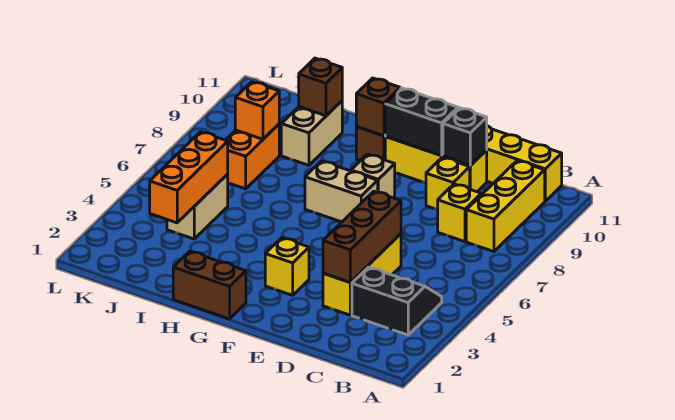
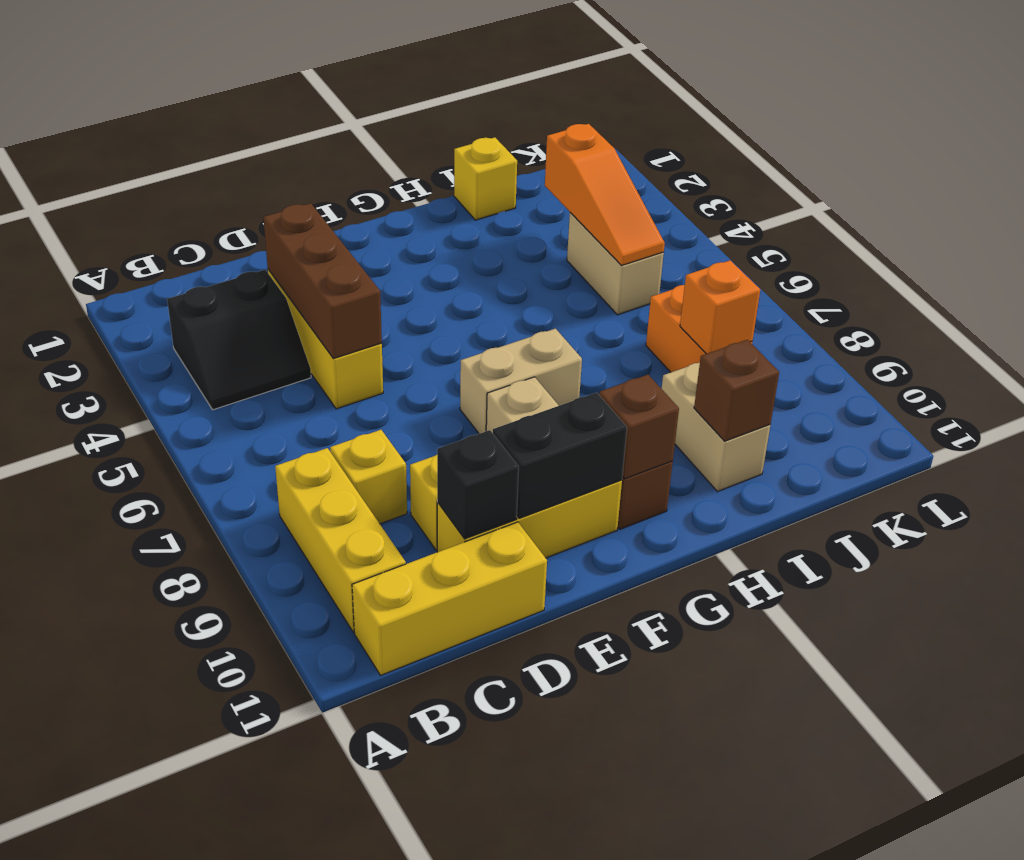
yellow brick F3 level 1 -> yellow brick I1 level 1
brown brick G1:H1 level 1 -> none
orange brick J3:J5 level 2 -> orange slope J3:J5 level 2 top 3

